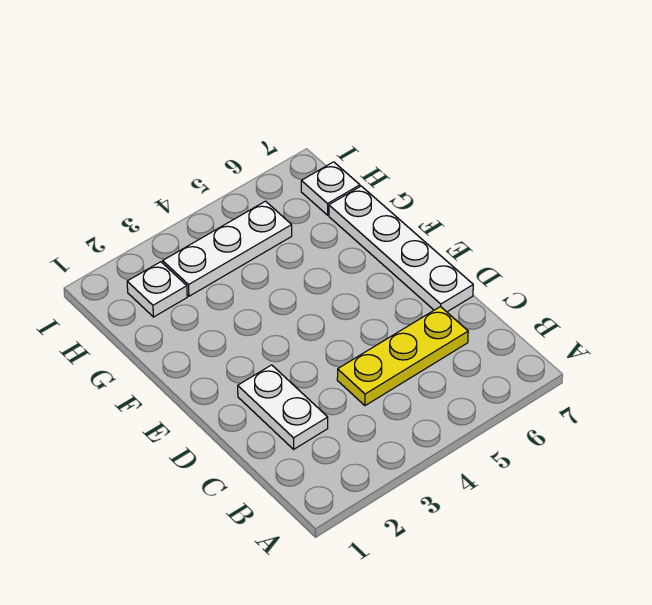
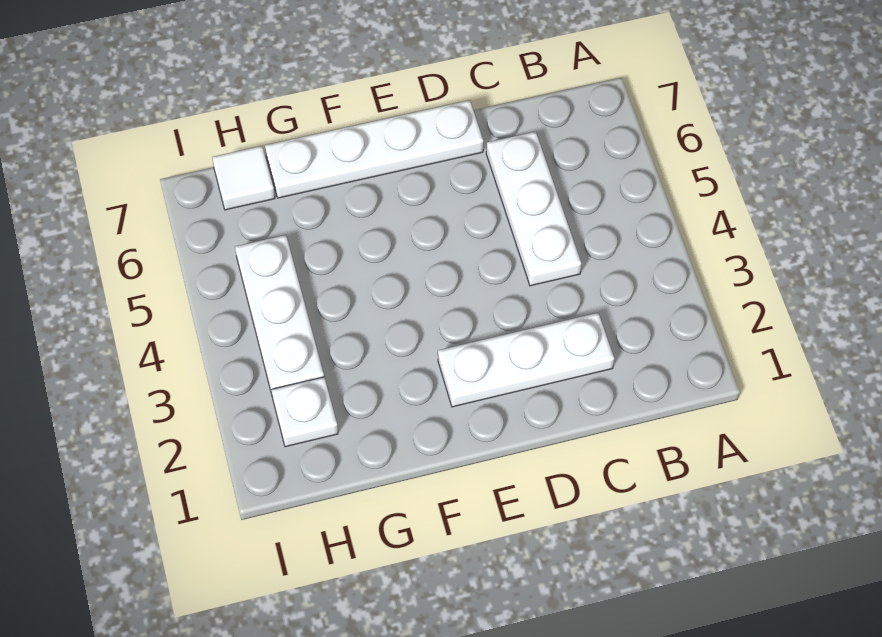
white plate C2:D2 level 1 -> white plate C2:E2 level 1
yellow plate C4:C6 level 1 -> white plate C4:C6 level 1
white plate H7 level 1 -> white tile H7 level 1

